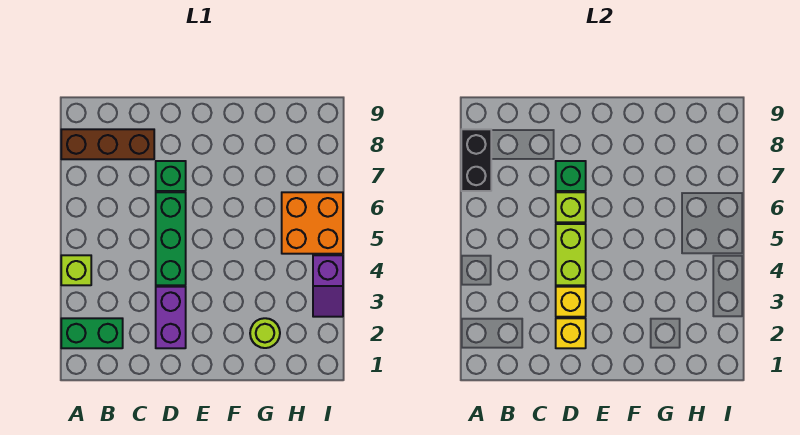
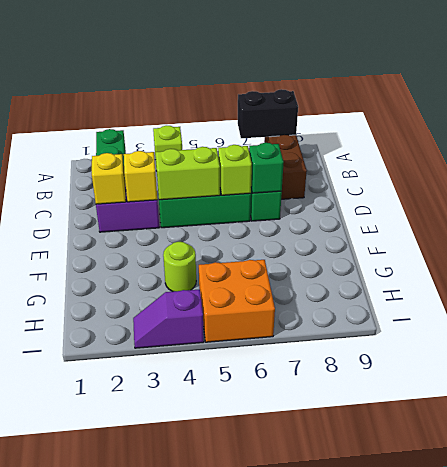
lime round brick G2 level 1 -> lime round brick G4 level 1

